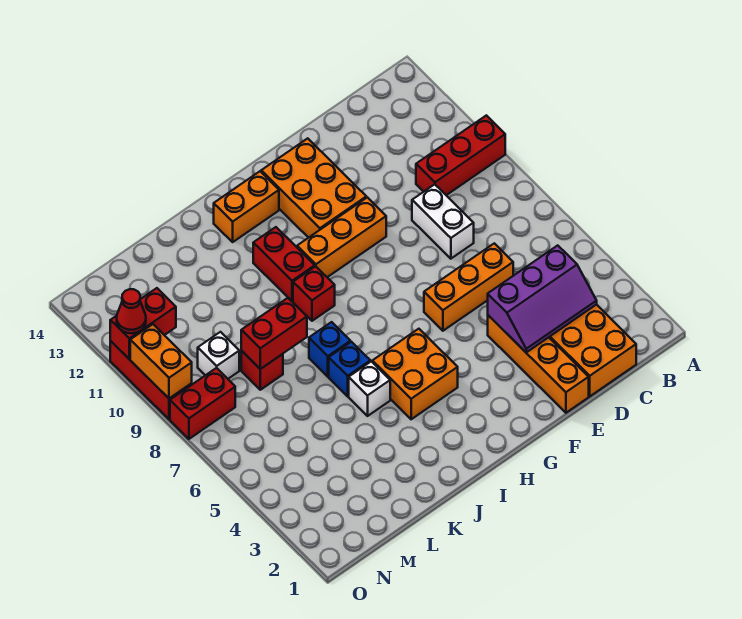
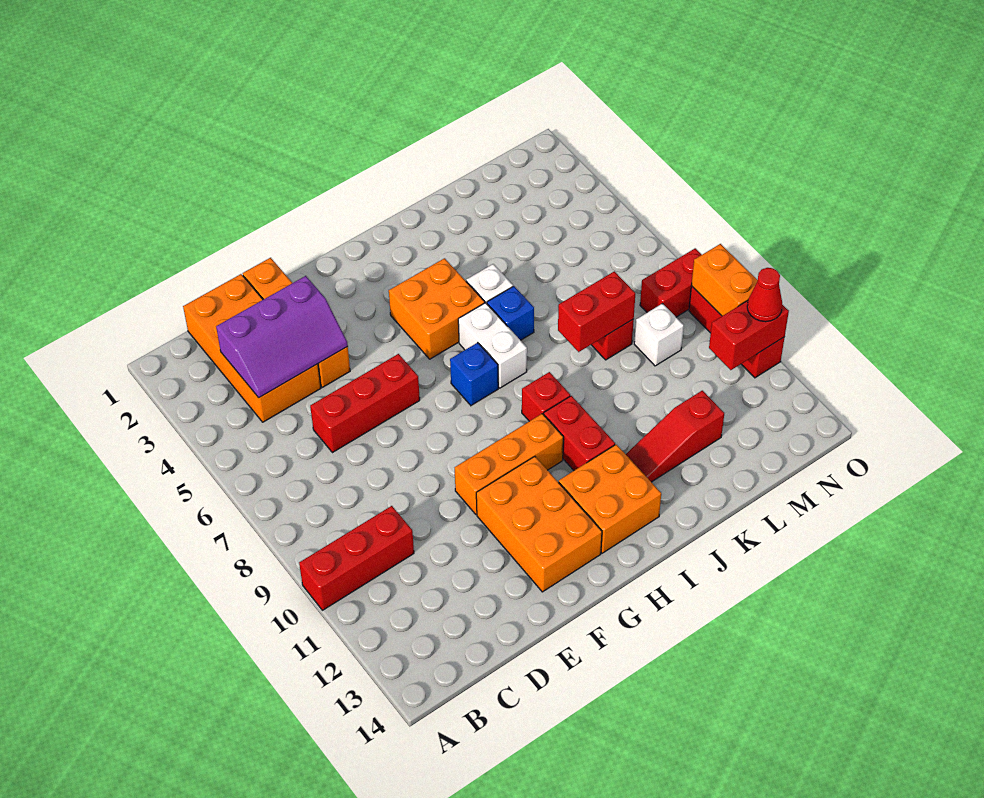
purple slope C3:E4 level 2 top 4 -> purple slope C3:E4 level 2 top 3
orange brick D6:F6 level 1 -> red brick D6:F6 level 1
white brick D8:D9 level 1 -> white brick I6:I7 level 1
orange brick H13:I13 level 1 -> orange brick H12:I13 level 1
blue brick J7 level 1 -> blue brick H7 level 1
none -> red slope J12:L12 level 1 top L

